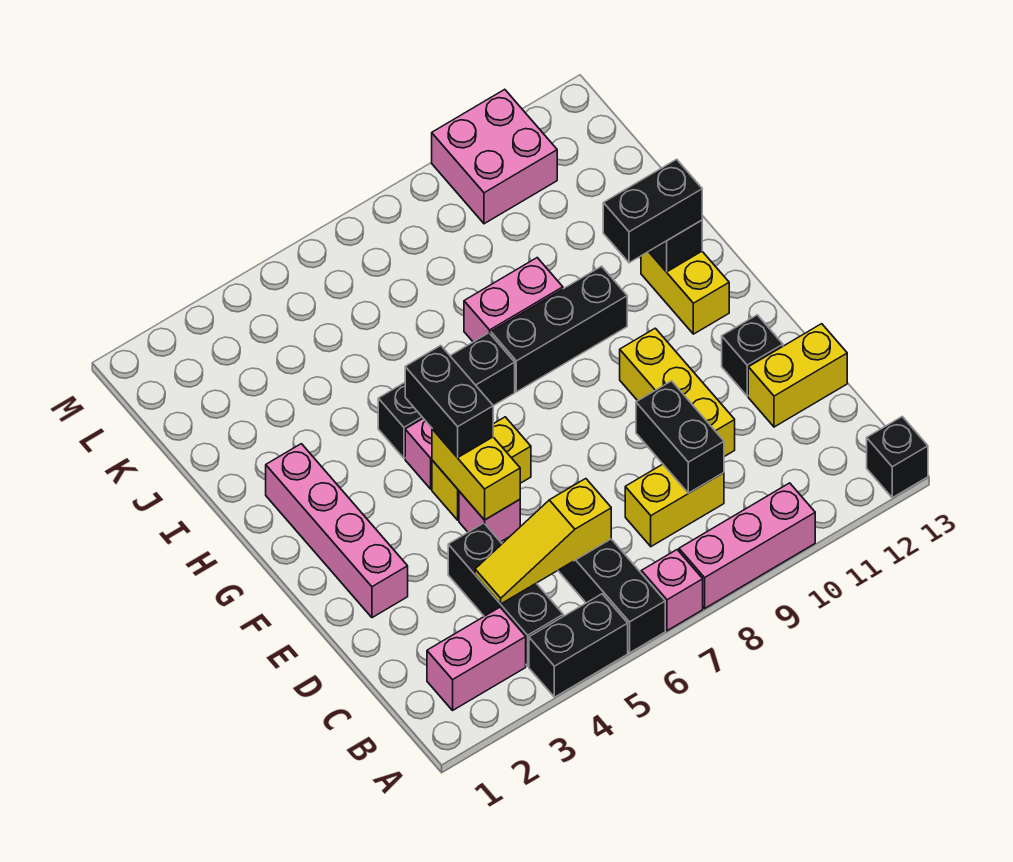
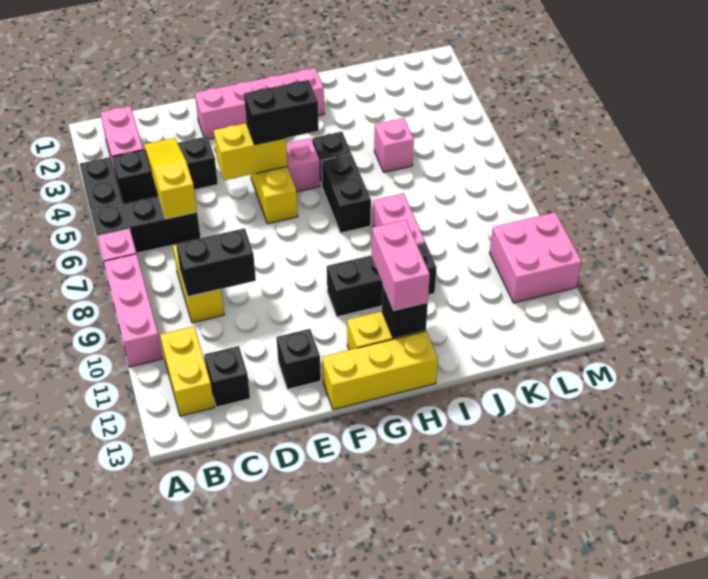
black brick A13 level 1 -> black brick C12 level 1
yellow brick D10:F10 level 1 -> yellow brick F13:H13 level 1
yellow brick D12:D13 level 1 -> yellow brick B11:B12 level 1
pink brick E5 level 1 -> pink brick J5 level 1
black brick H8:H10 level 1 -> black brick G10:I10 level 1
black brick H11:H12 level 3 -> pink brick H11:H12 level 3

